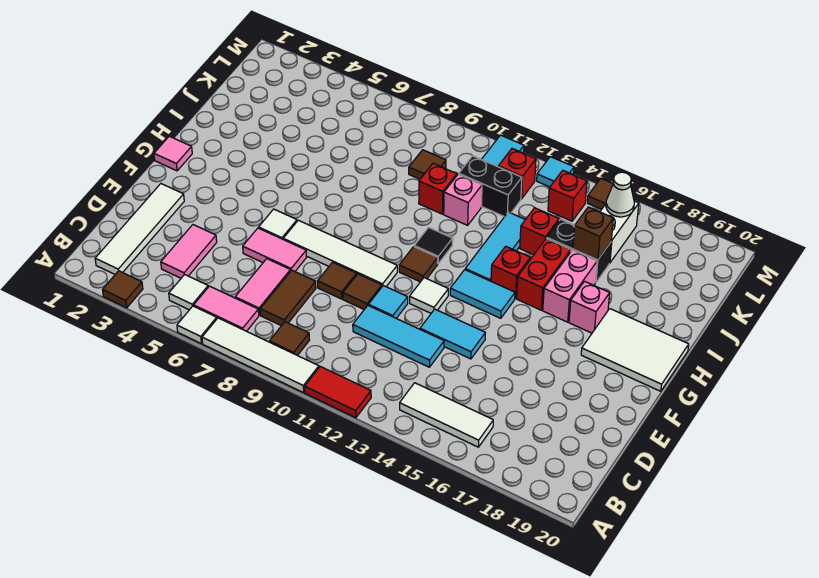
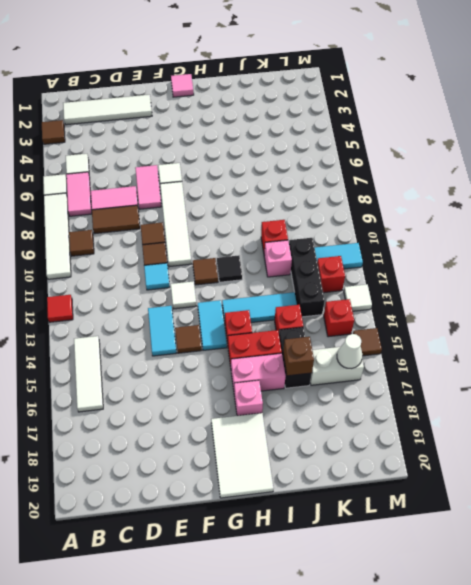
red tile A11:A12 level 1 -> red tile A12 level 1
pink tile C4:D4 level 1 -> none
cyan tile D11:D13 level 1 -> none
brown tile K9 level 1 -> brown tile F14 level 1
black brick K11:K12 level 1 -> black brick K11:K13 level 1
cyan tile M13 level 1 -> white tile M13 level 1

